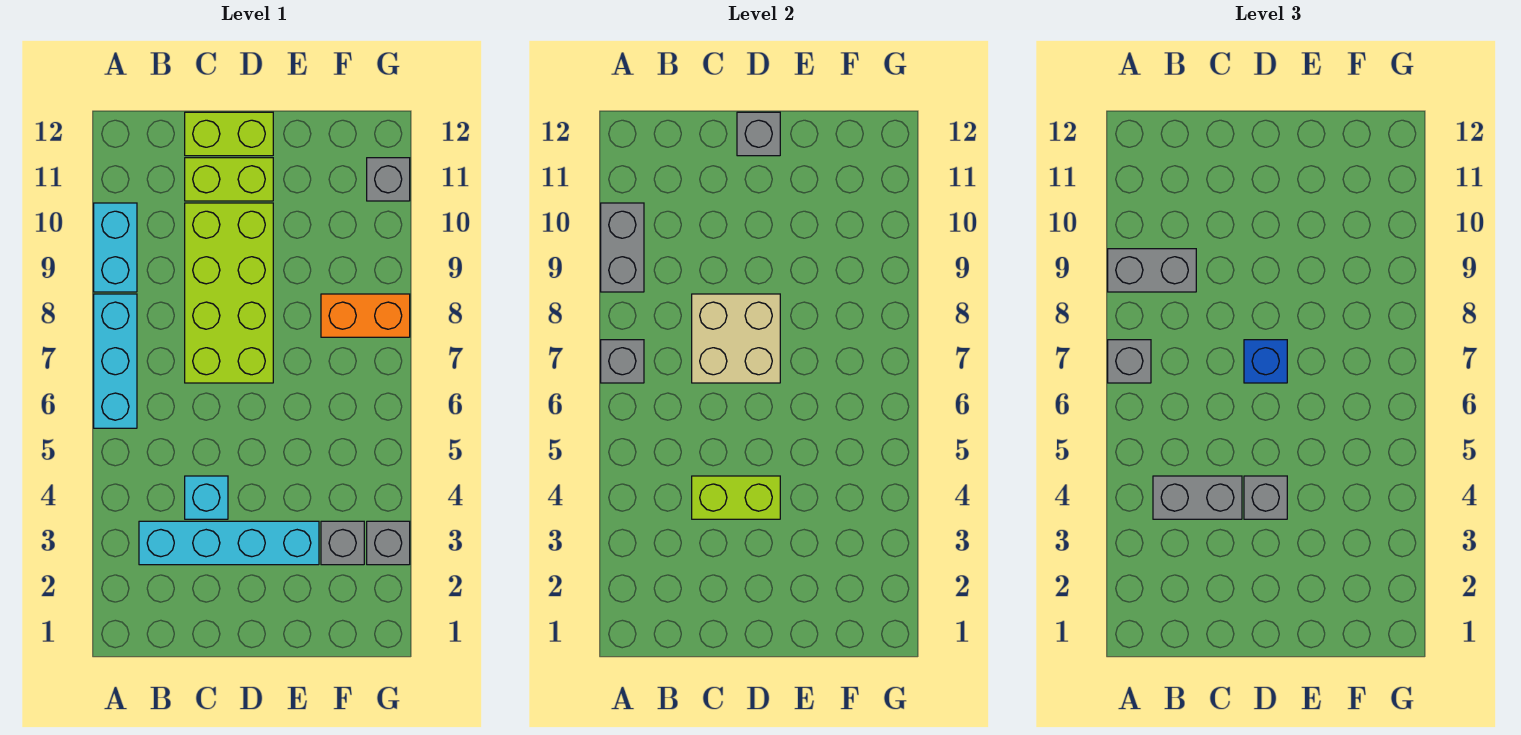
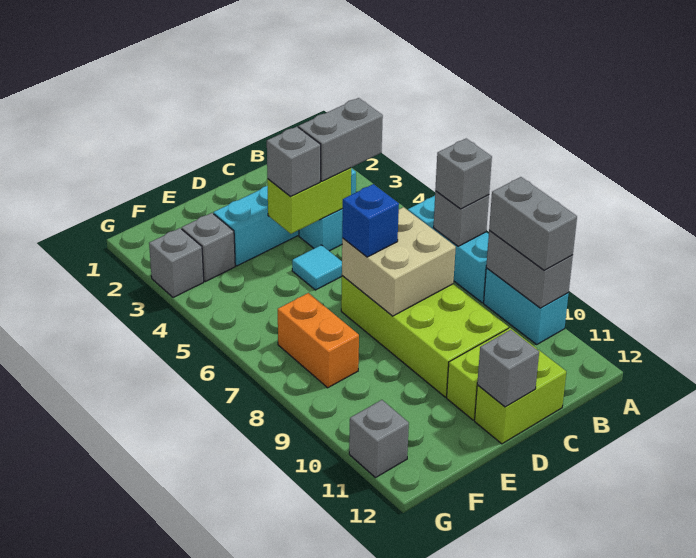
grey brick A9:B9 level 3 -> grey brick A9:A10 level 3
none -> cyan tile D5 level 1
orange brick F8:G8 level 1 -> orange brick F7:F8 level 1

